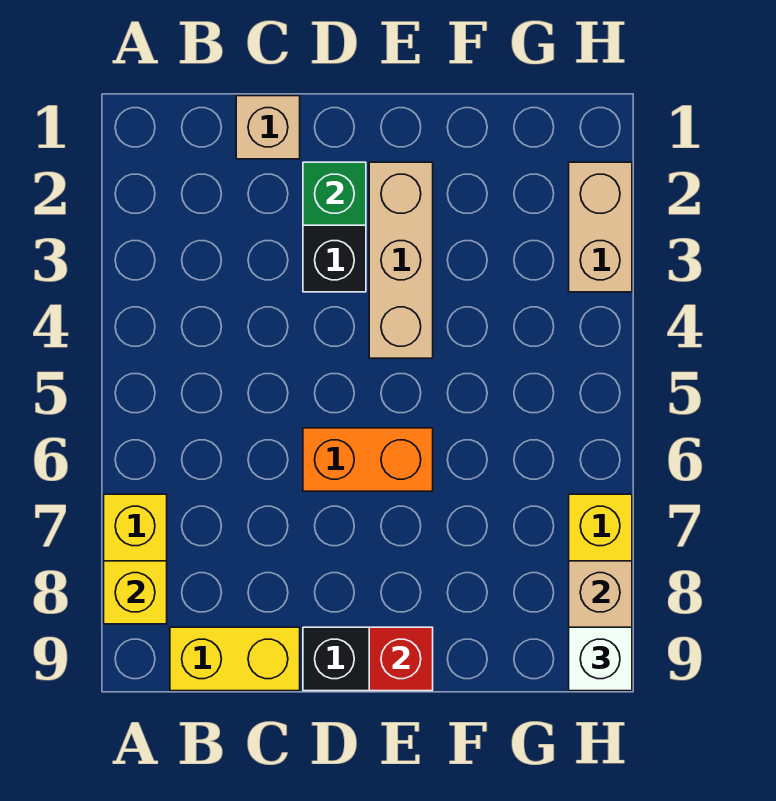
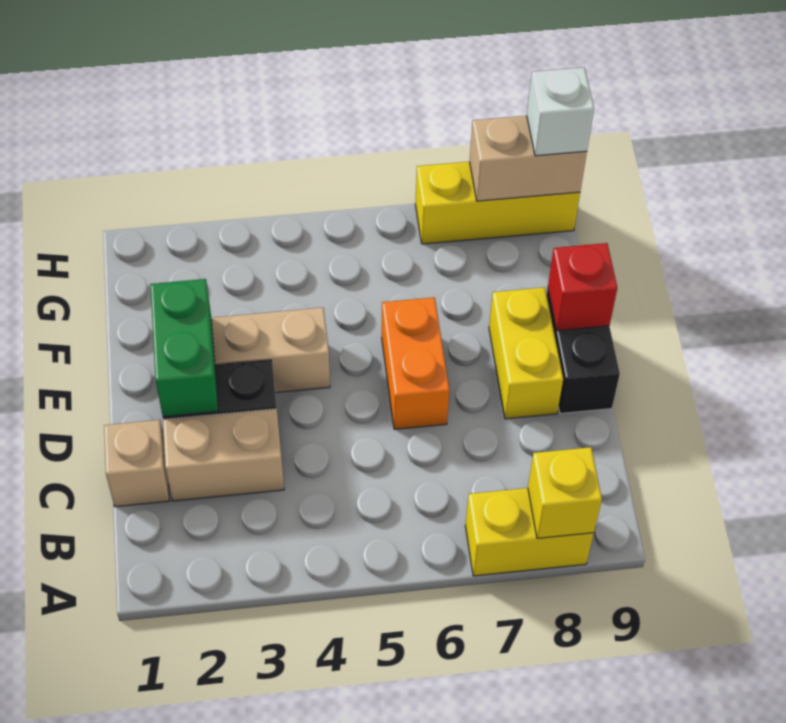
yellow brick B9:C9 level 1 -> yellow brick D8:E8 level 1
green brick D2 level 2 -> green brick D2:E2 level 2
tan brick H2:H3 level 1 -> tan brick C2:C3 level 1

